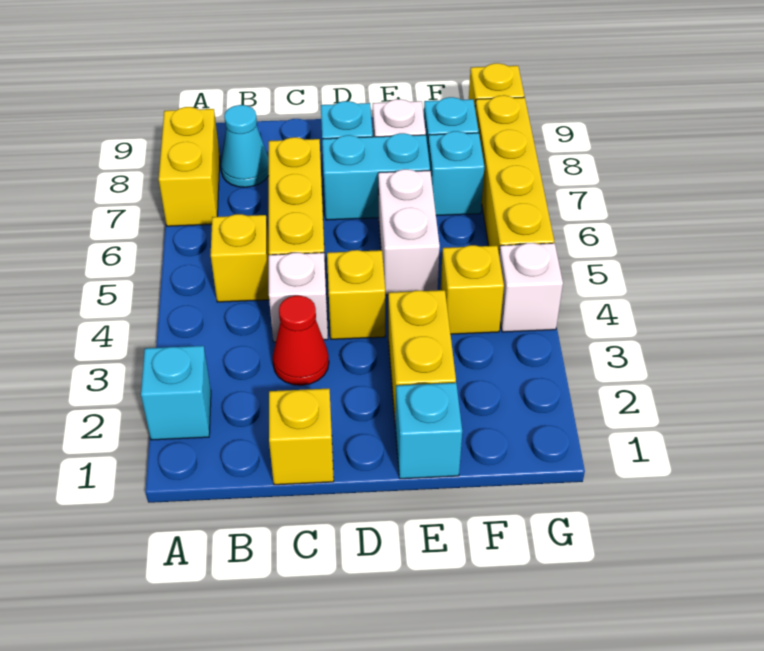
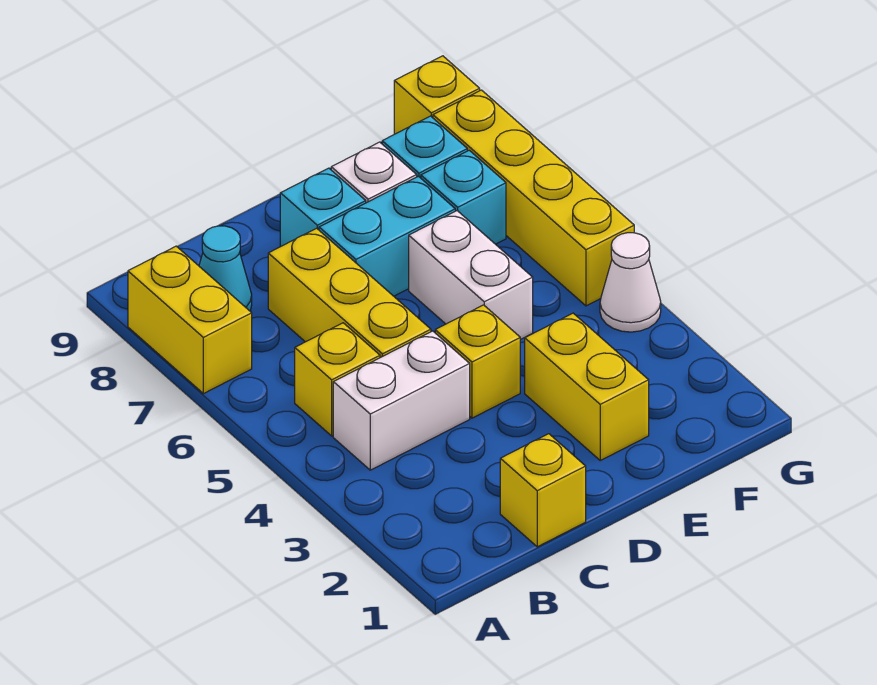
cyan brick A2 level 1 -> none
red cone C3 level 1 -> none
white brick C4 level 1 -> white brick B4:C4 level 1
cyan brick E1 level 1 -> none
yellow brick F4 level 1 -> none
white brick G4 level 1 -> white cone G4 level 1

